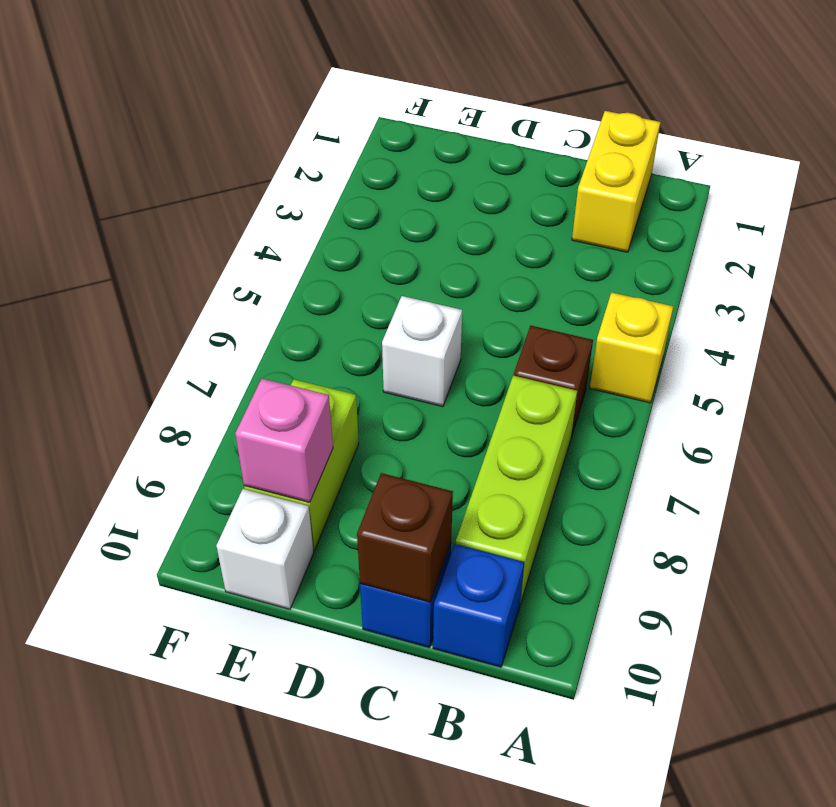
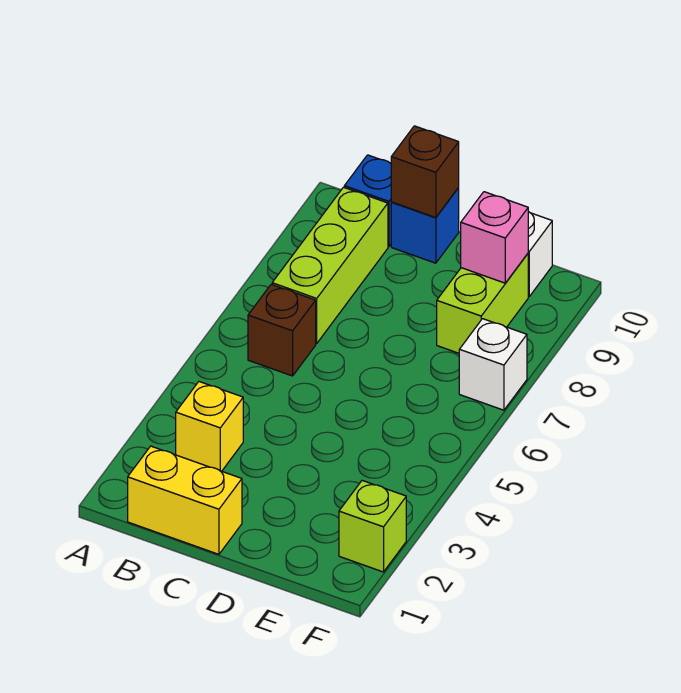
yellow brick A5 level 1 -> yellow brick B3 level 1
yellow brick B1:B2 level 1 -> yellow brick B1:C1 level 1
white brick D6 level 1 -> white brick F7 level 1
none -> lime brick F2 level 1

